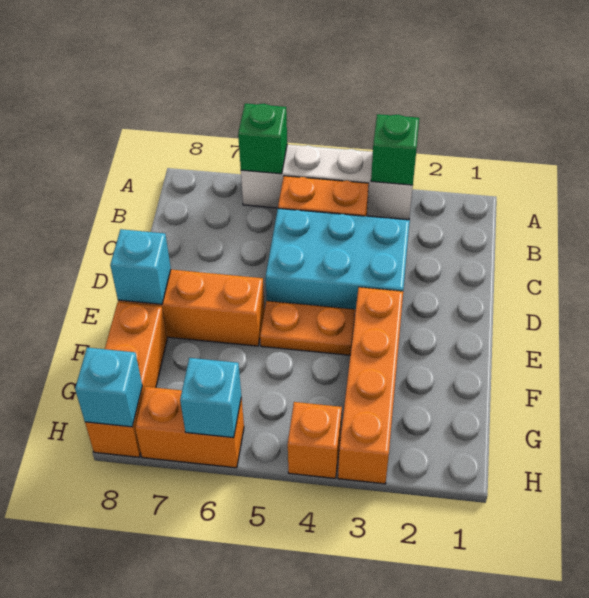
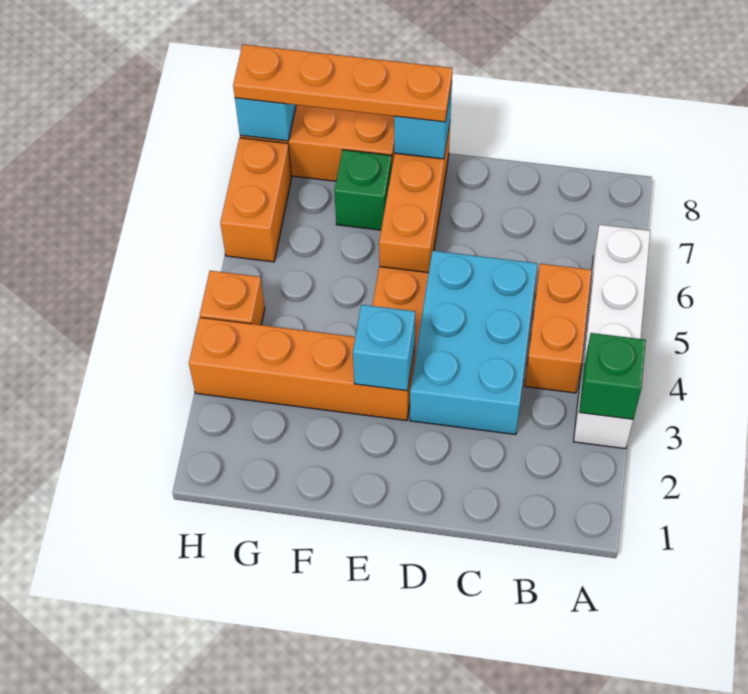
green brick A6 level 2 -> green brick F7 level 1
none -> orange plate E8:H8 level 3
cyan brick H6 level 2 -> cyan brick E3 level 2

